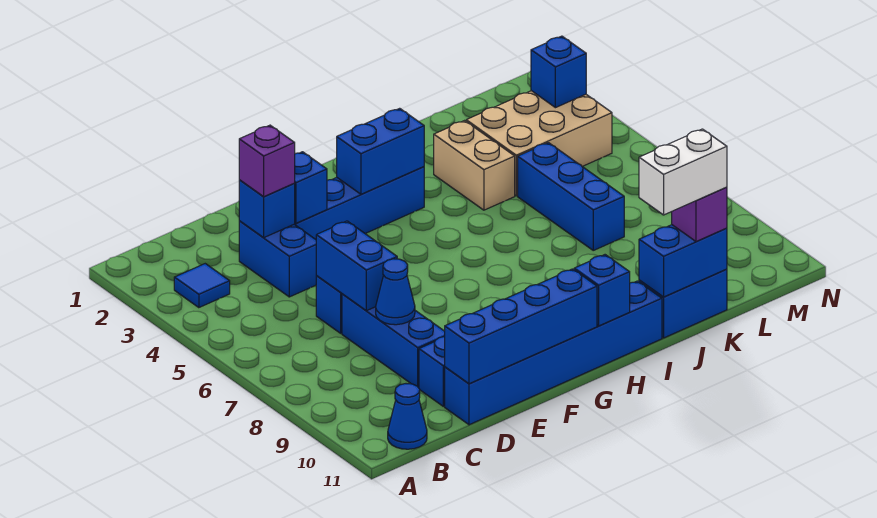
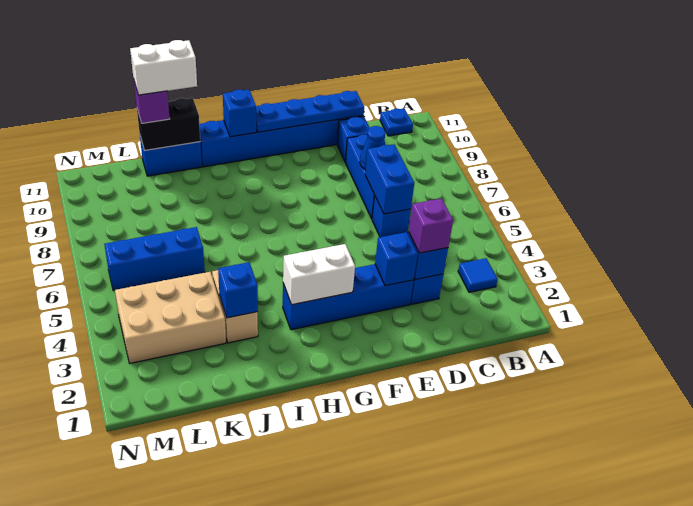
blue cone B11 level 1 -> blue plate B11 level 1
blue brick D11:G11 level 2 -> blue plate D11:G11 level 2
blue brick G3:H3 level 2 -> white brick G3:H3 level 2
blue brick J11:K11 level 2 -> black brick J11:K11 level 2
blue brick K5:K7 level 1 -> blue brick K6:M6 level 1
blue brick M3 level 2 -> blue brick J3 level 2

